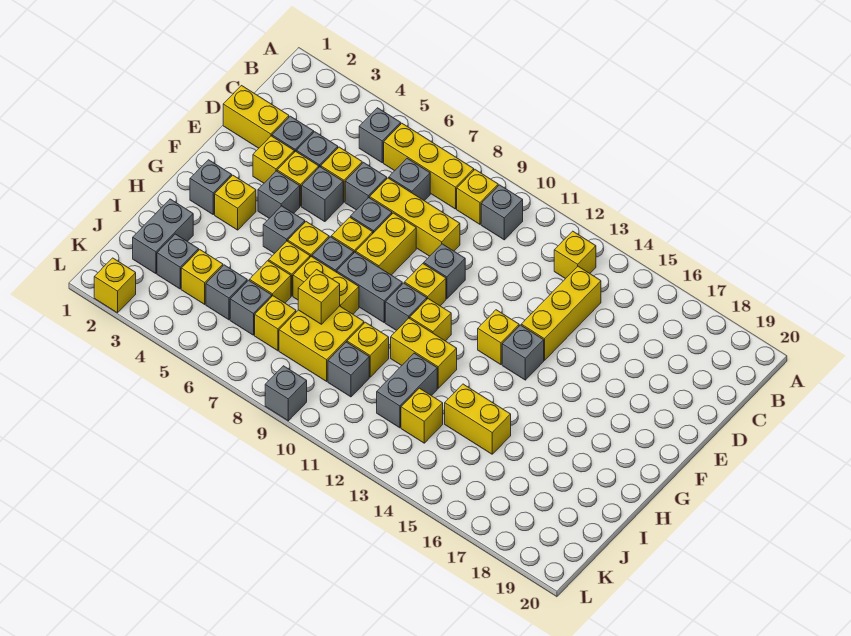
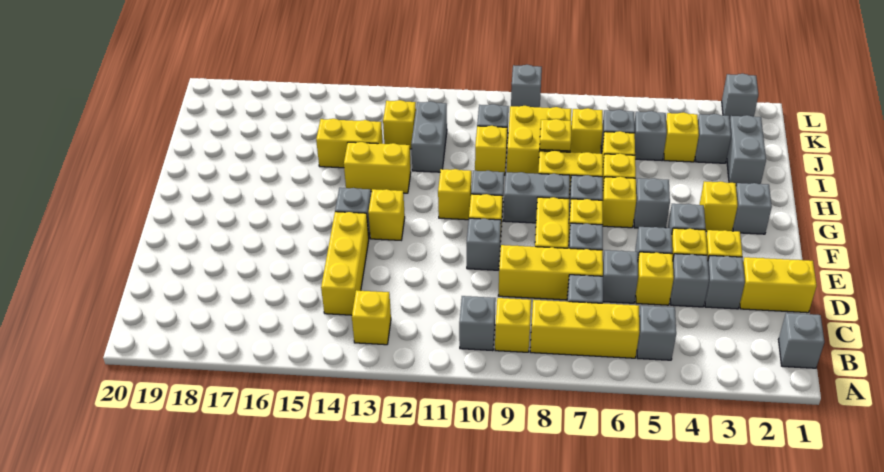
none -> grey brick B1 level 1
yellow brick H11:H12 level 1 -> yellow brick H13:H14 level 1
yellow brick I8 level 2 -> yellow plate I8 level 2
yellow brick L2 level 1 -> grey brick L2 level 1

